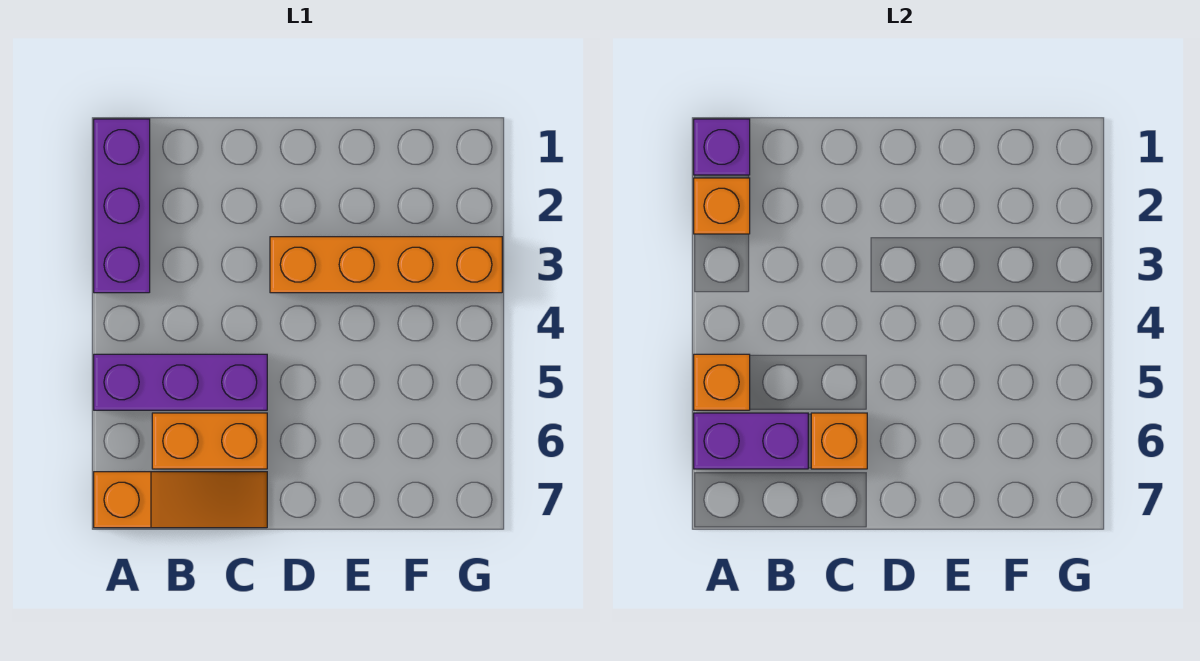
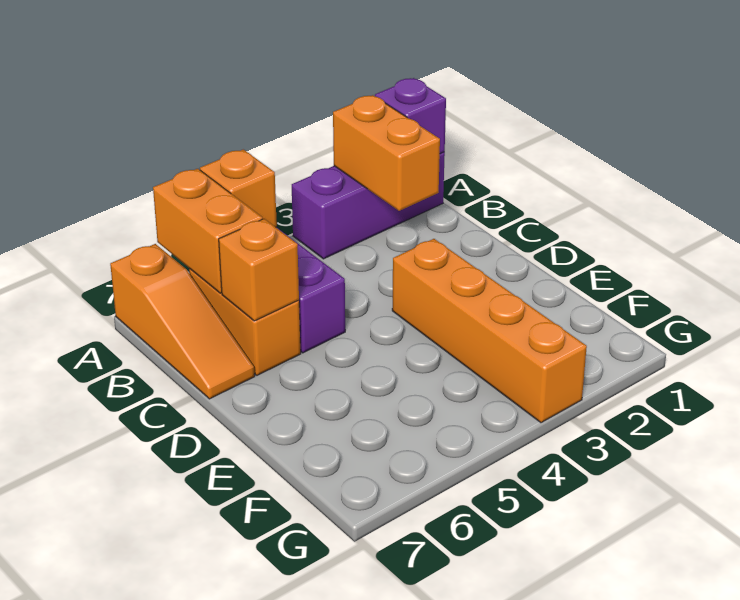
orange brick A2 level 2 -> orange brick A2:B2 level 2
purple brick A6:B6 level 2 -> orange brick A6:B6 level 2

